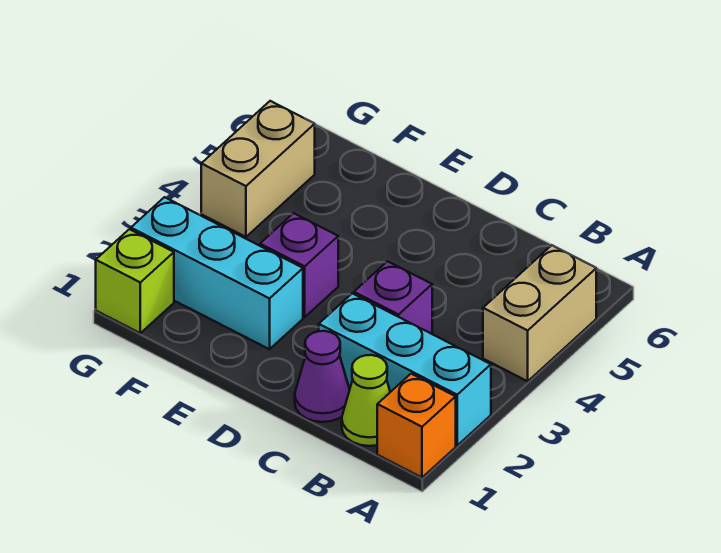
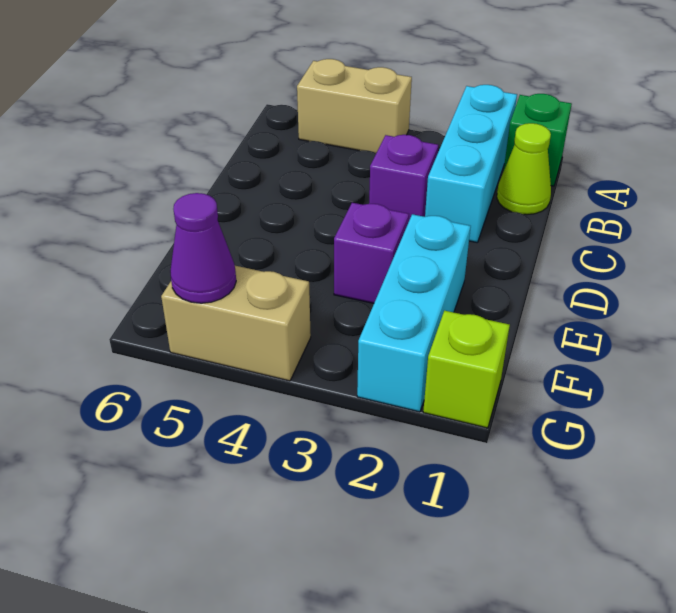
orange brick A1 level 1 -> green brick A1 level 1
purple cone C1 level 1 -> purple cone G5 level 2

